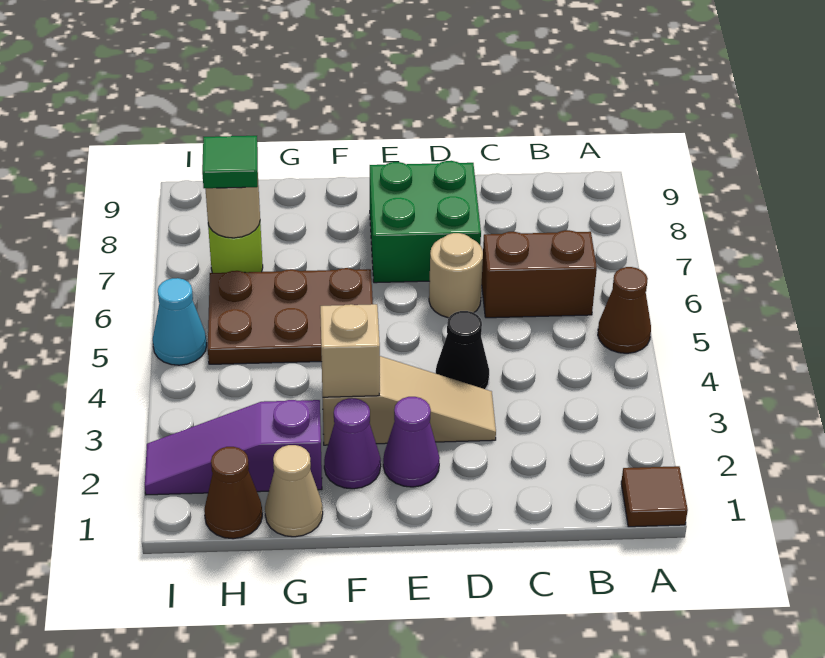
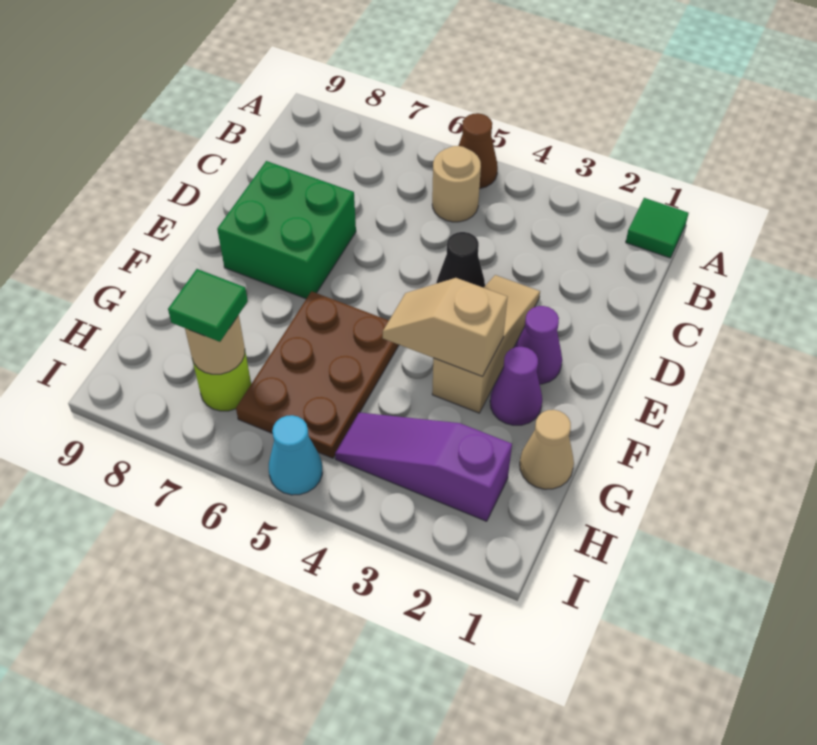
brown tile A1 level 1 -> green tile A1 level 1
brown brick B6:C6 level 1 -> none
tan round brick D6 level 1 -> tan round brick B5 level 1
purple slope G2:I2 level 1 top G -> purple slope H2:H4 level 1 top 2
brown cone H1 level 1 -> none

